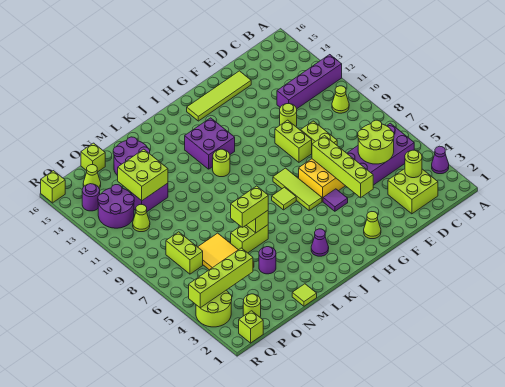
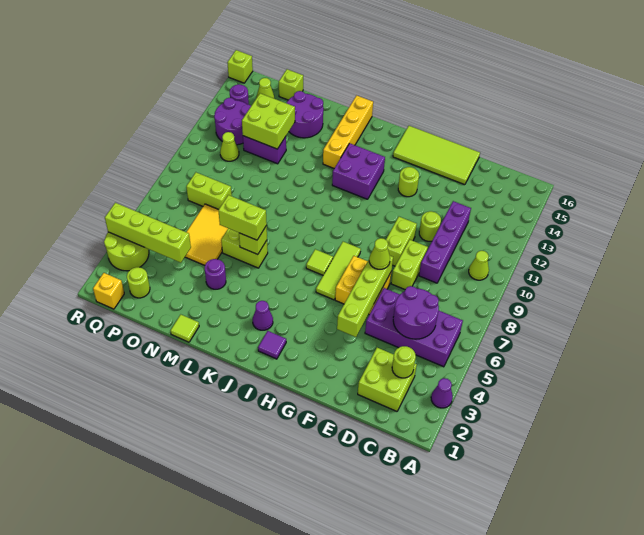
purple brick A12:D12 level 1 -> purple brick D9:D12 level 1
lime round brick C5:D6 level 2 -> purple round brick C5:D6 level 2
lime tile E15:H15 level 1 -> lime tile E15:H16 level 1
lime cone G2 level 1 -> lime cone F7 level 3
purple tile G5 level 1 -> purple tile I2 level 1
lime round brick J11 level 1 -> lime round brick G13 level 1
none -> yellow brick K13:K16 level 1
lime brick P7:P8 level 1 -> lime brick O8:P8 level 1
lime brick Q1 level 1 -> yellow brick Q1 level 1

